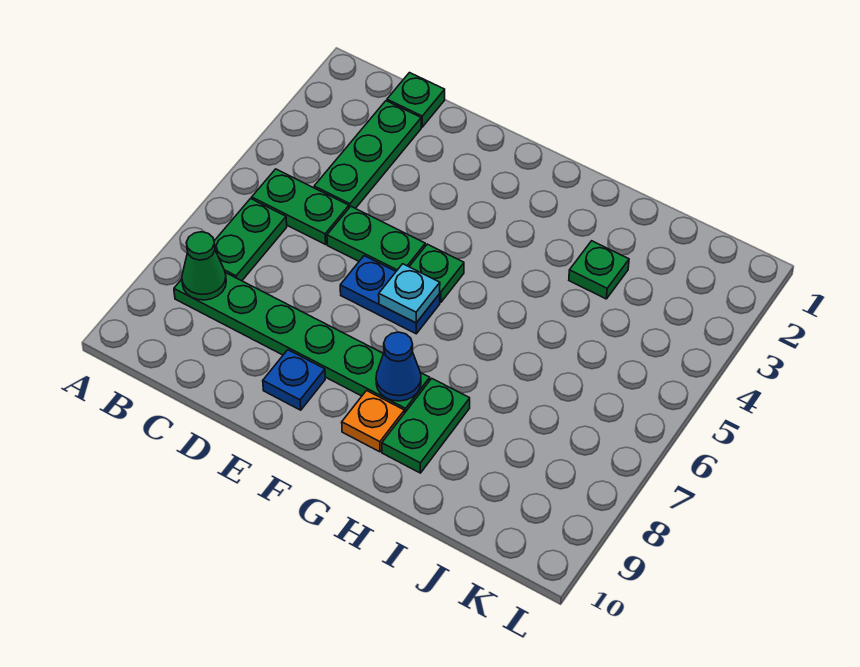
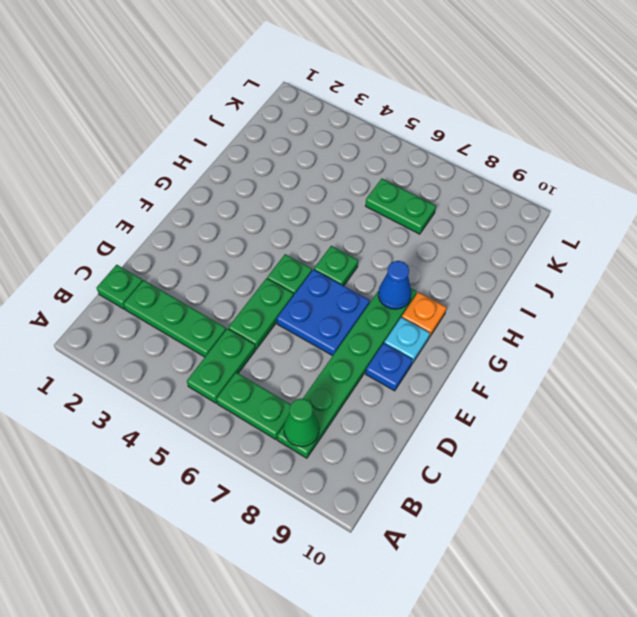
blue plate E6:F6 level 1 -> blue plate E6:F7 level 1
cyan plate F6 level 2 -> cyan plate F9 level 1
green plate H8:H9 level 1 -> green plate J6:J7 level 1
green plate I3 level 1 -> green plate G6 level 1

